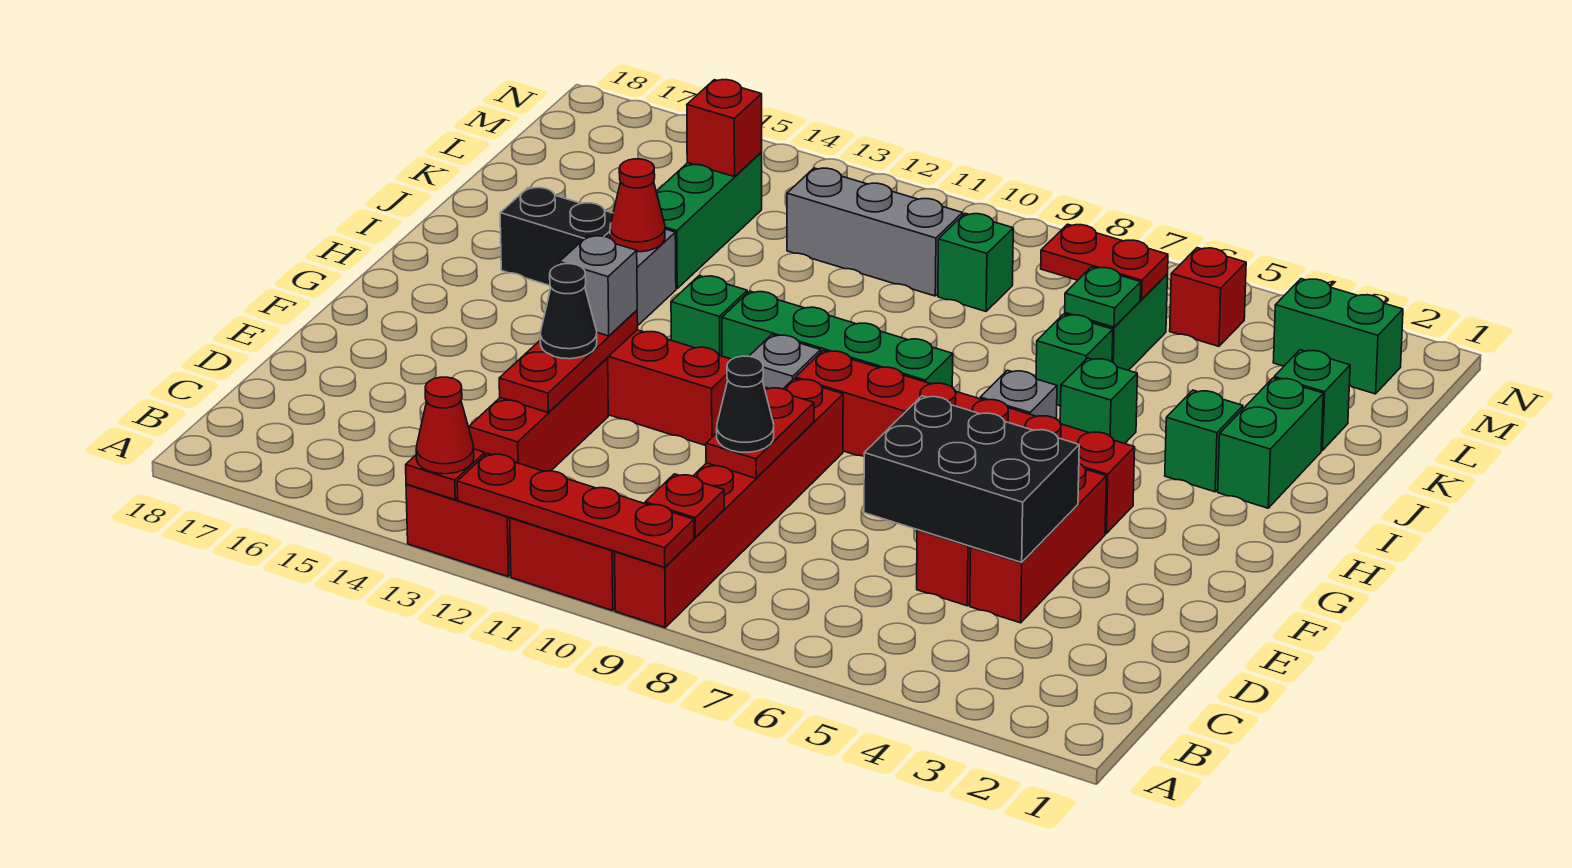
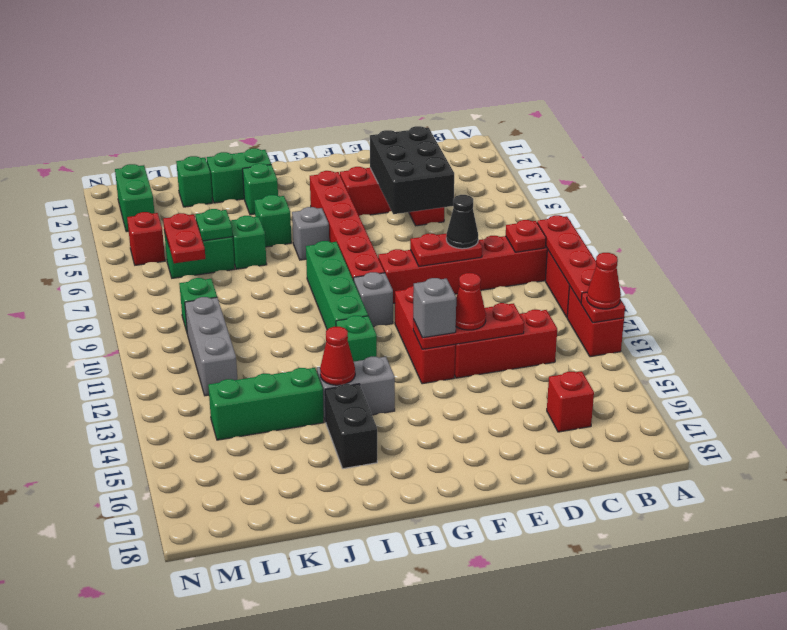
black cone E13 level 3 -> red cone E13 level 3
red brick L14 level 2 -> red brick C16 level 1

